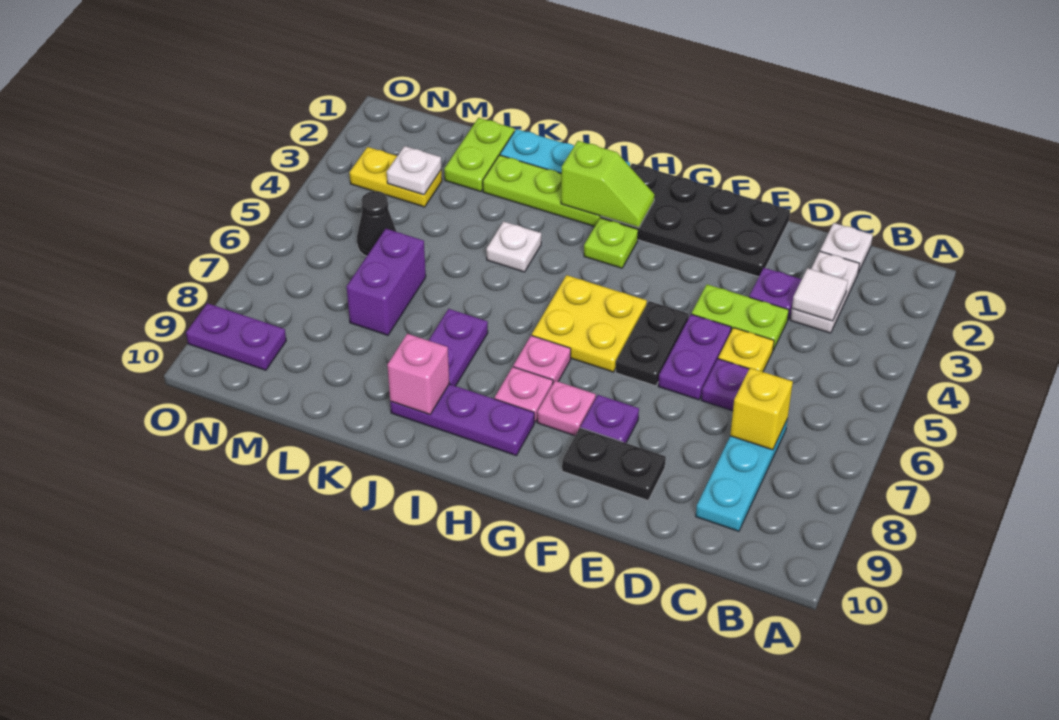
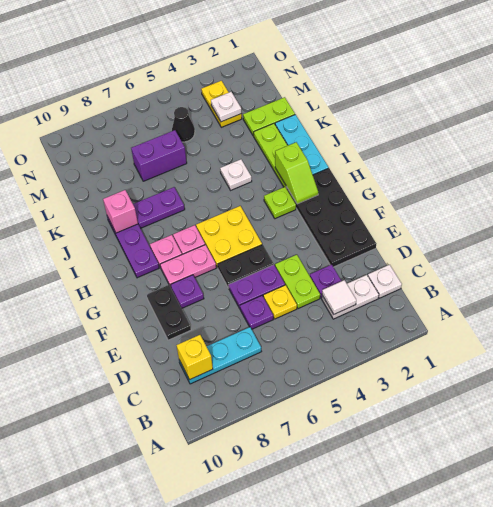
yellow brick C7 level 2 -> yellow brick C9 level 2
pink plate G8 level 1 -> pink plate G7:G8 level 1
purple plate N9:O9 level 1 -> none

